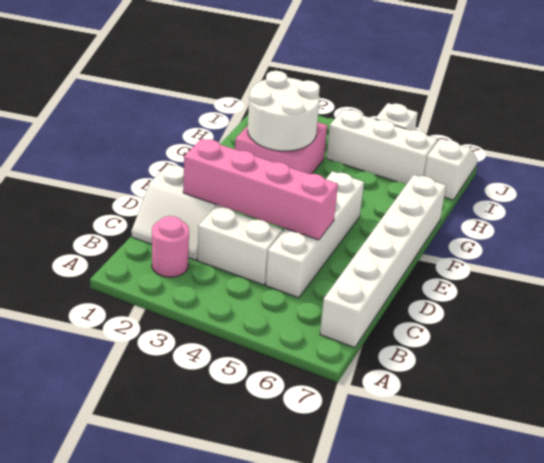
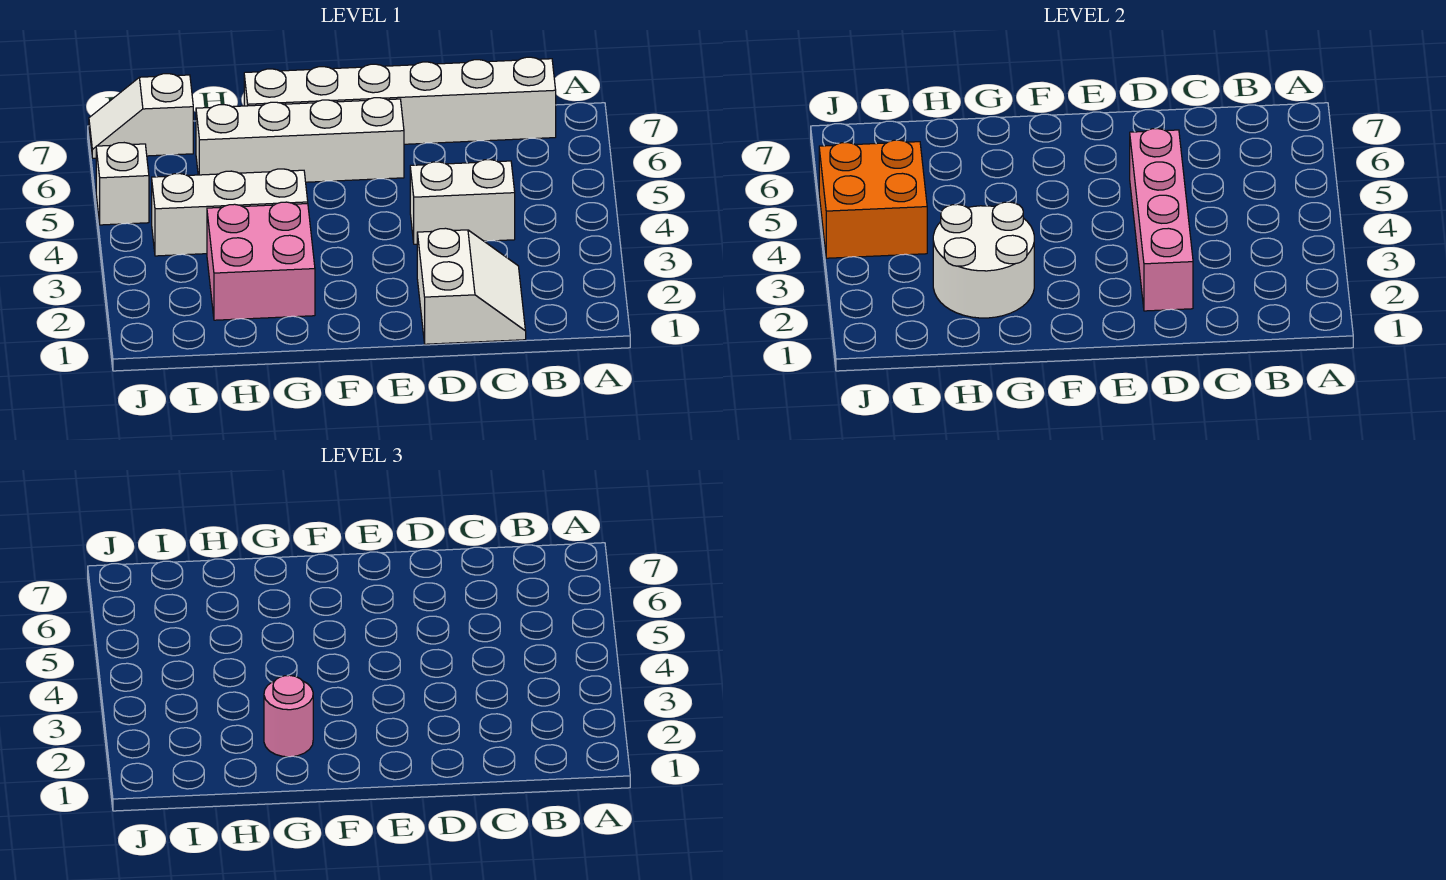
pink round brick B2 level 1 -> pink round brick G2 level 3
white brick C3:C4 level 1 -> white brick C4:D4 level 1
white brick C5:F5 level 1 -> white brick E6:H6 level 1
white brick I4:I6 level 1 -> white brick G4:I4 level 1
none -> orange brick I4:J5 level 2

